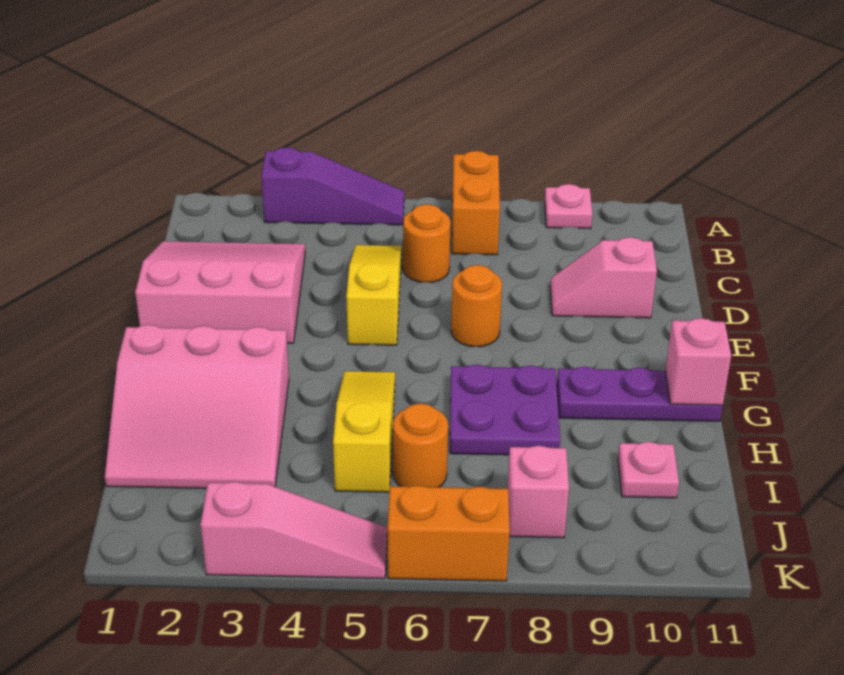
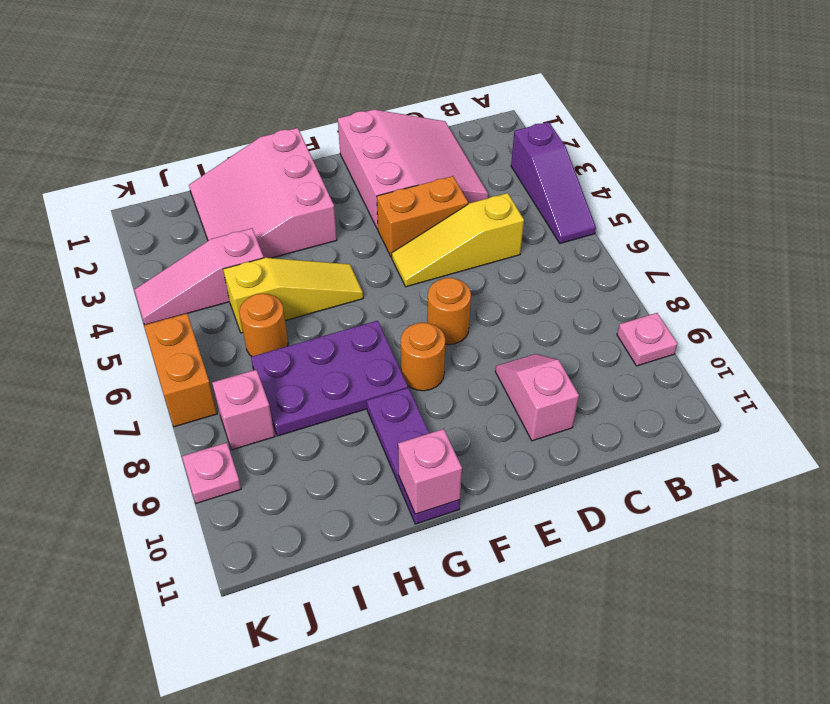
orange brick A7:B7 level 1 -> orange brick D4:E4 level 1
yellow slope C5:E5 level 1 top E -> yellow slope C5:E5 level 1 top C
orange round brick C6 level 1 -> orange round brick F8 level 1
purple plate G7:H8 level 1 -> purple plate G7:I8 level 1
pink plate I10 level 1 -> pink plate K9 level 1
pink slope K3:K5 level 1 top 3 -> pink slope I4:K4 level 1 top I

